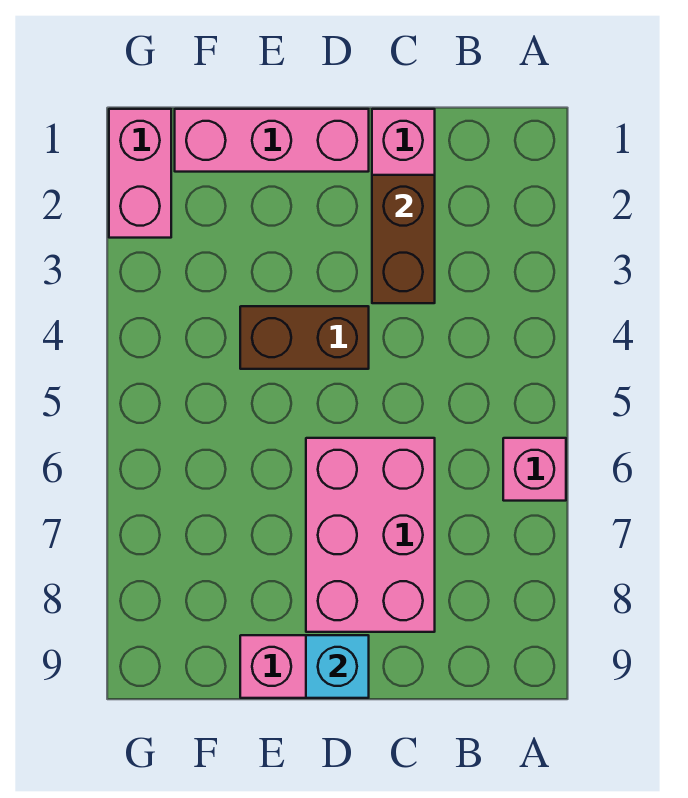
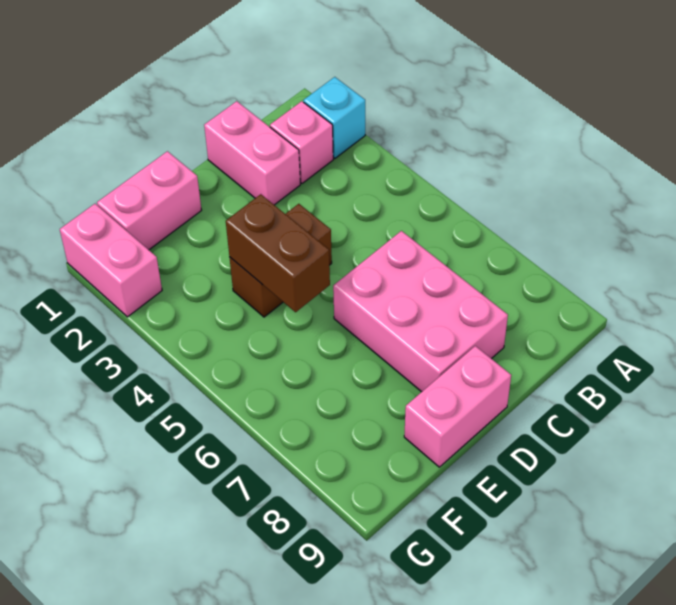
pink brick A6 level 1 -> pink brick B2 level 1
brown brick C2:C3 level 2 -> brown brick E4:E5 level 2
pink brick D1:F1 level 1 -> pink brick E1:F1 level 1
cyan brick D9 level 2 -> cyan brick A2 level 1

